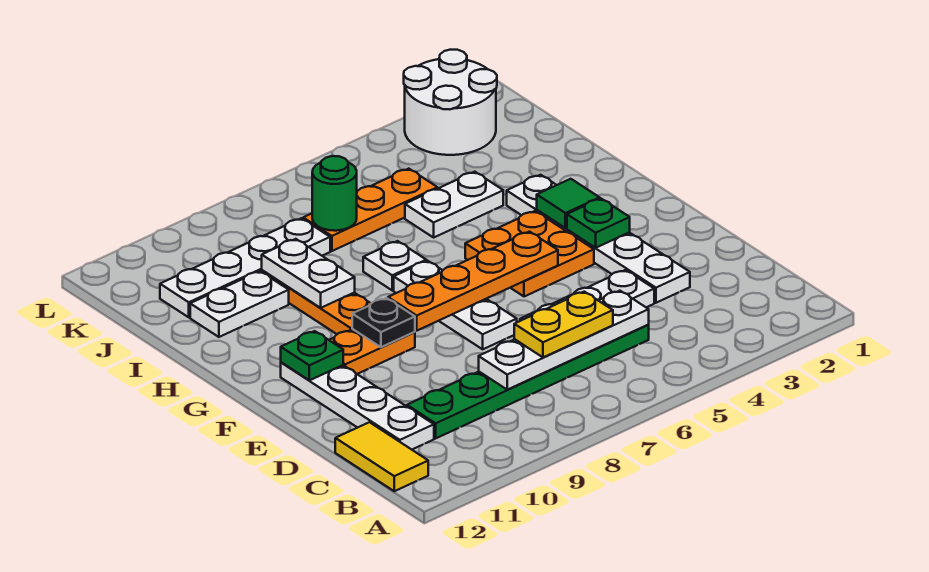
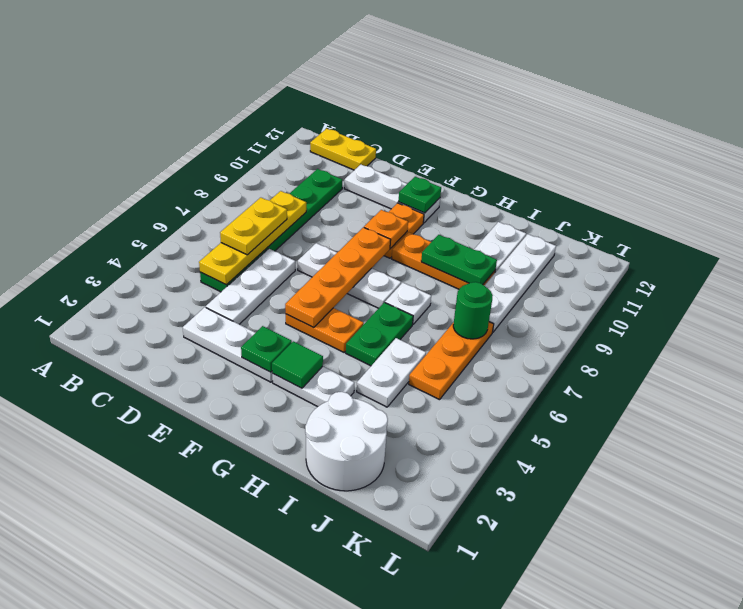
yellow tile B12:C12 level 1 -> yellow plate B12:C12 level 1
white plate C5:C8 level 2 -> yellow plate C5:C8 level 2
white plate C11:F11 level 1 -> white plate D11:F11 level 1
orange plate F4:G5 level 1 -> orange plate F5:G5 level 1
black plate F9 level 2 -> orange plate F9 level 2
none -> green plate H5:H6 level 1
white plate H9:I9 level 2 -> green plate H9:I9 level 2
white round brick K2:L3 level 1 -> white round brick I1:J2 level 1

